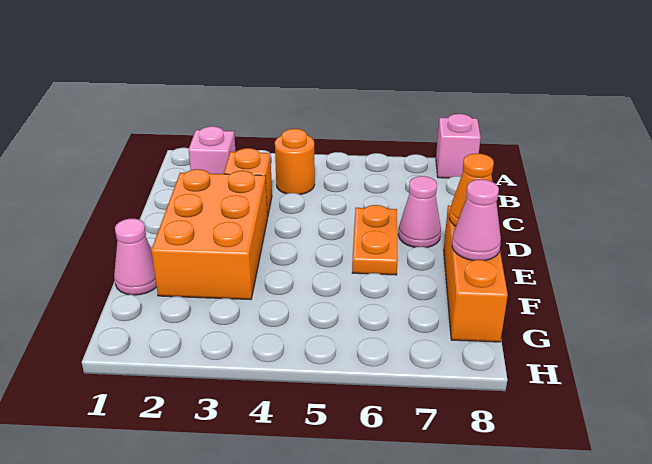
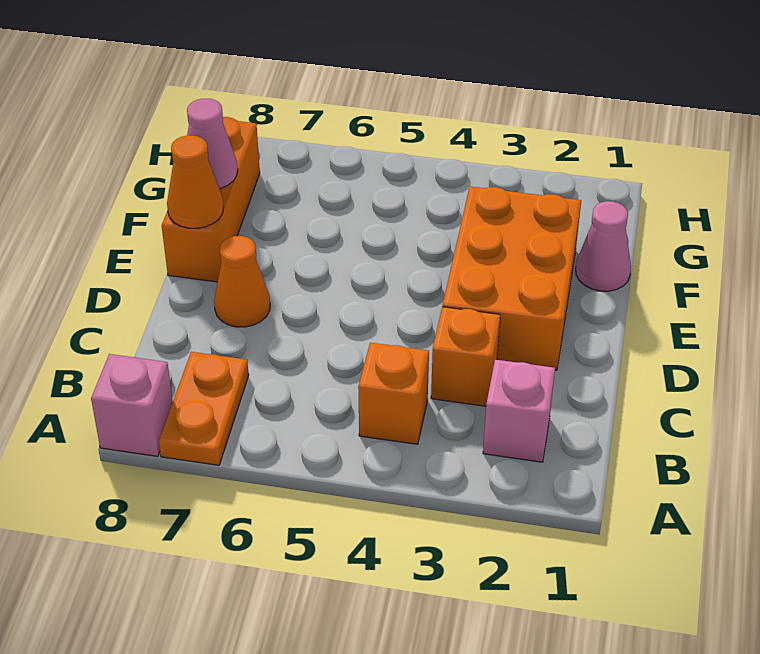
orange round brick B4 level 1 -> orange brick B4 level 1
orange plate D6:E6 level 1 -> orange plate A7:B7 level 1
pink cone D7 level 1 -> orange cone D7 level 1

